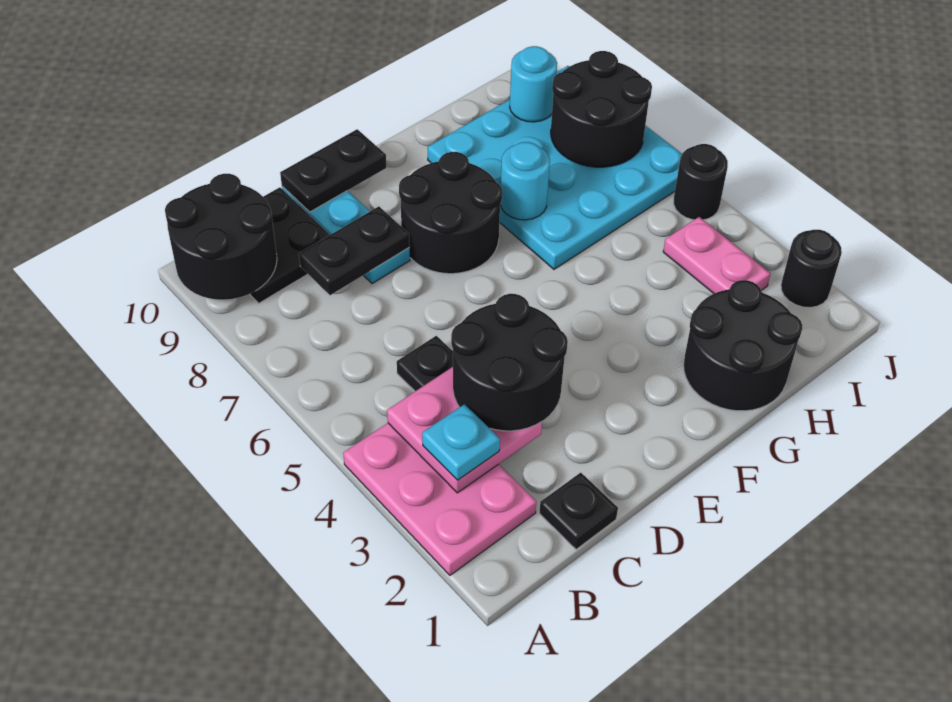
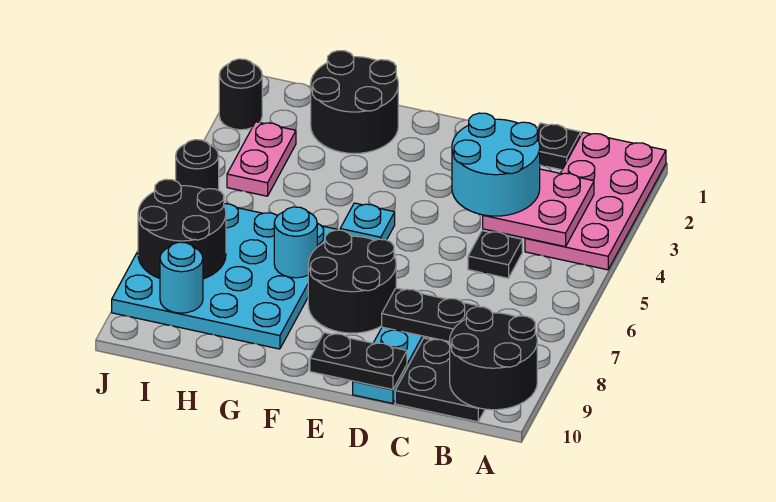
pink plate A2:B4 level 1 -> pink plate A1:B4 level 1
cyan plate B3 level 3 -> cyan plate F5 level 1
black round brick C3:D4 level 3 -> cyan round brick C3:D4 level 3

